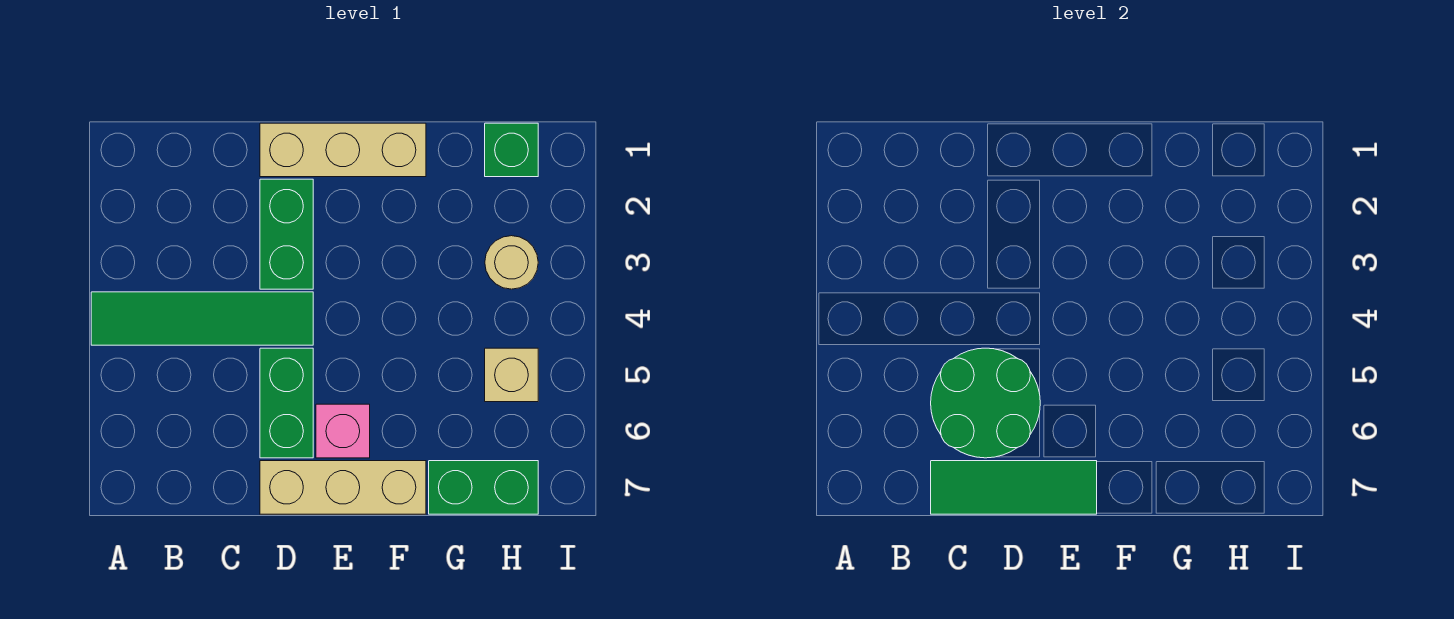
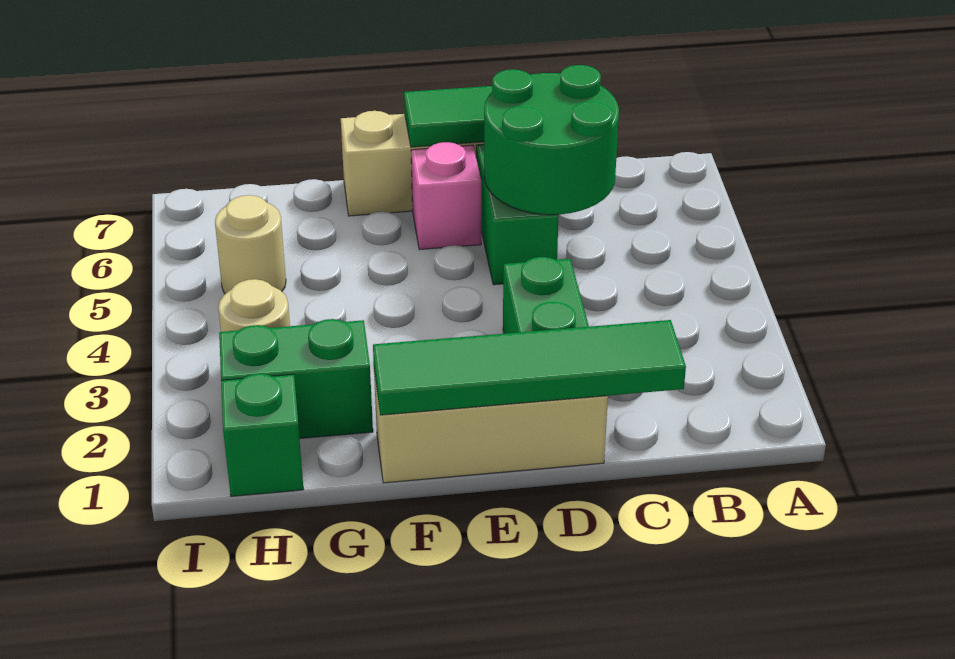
green tile A4:D4 level 1 -> green tile C1:F1 level 2
green brick G7:H7 level 1 -> green brick G2:H2 level 1
tan brick H5 level 1 -> tan round brick H5 level 1

